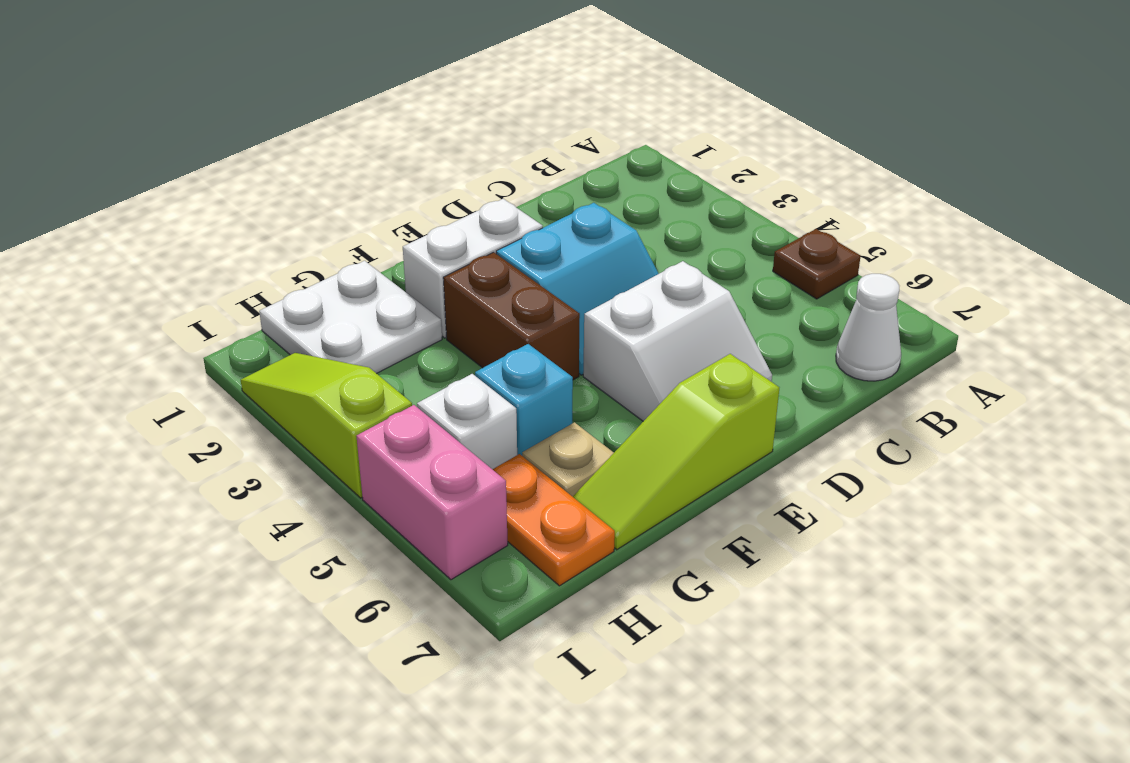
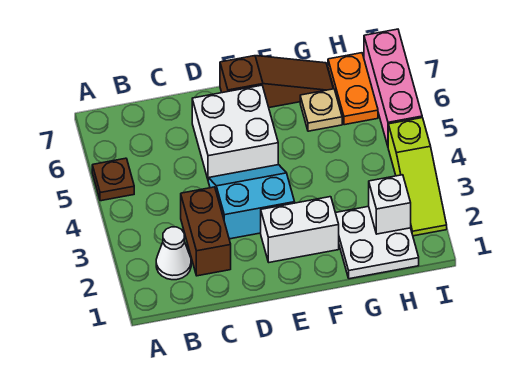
white cone B7 level 1 -> white cone B2 level 1
white slope D5:E6 level 1 top 5 -> white brick D5:E6 level 1
lime slope E7:G7 level 1 top E -> brown slope E7:G7 level 1 top E
brown brick F3:F4 level 1 -> brown brick C2:C3 level 1
cyan brick G5 level 1 -> none
white brick H5 level 1 -> white brick H2 level 2
pink brick I5:I6 level 1 -> pink brick I5:I7 level 1

